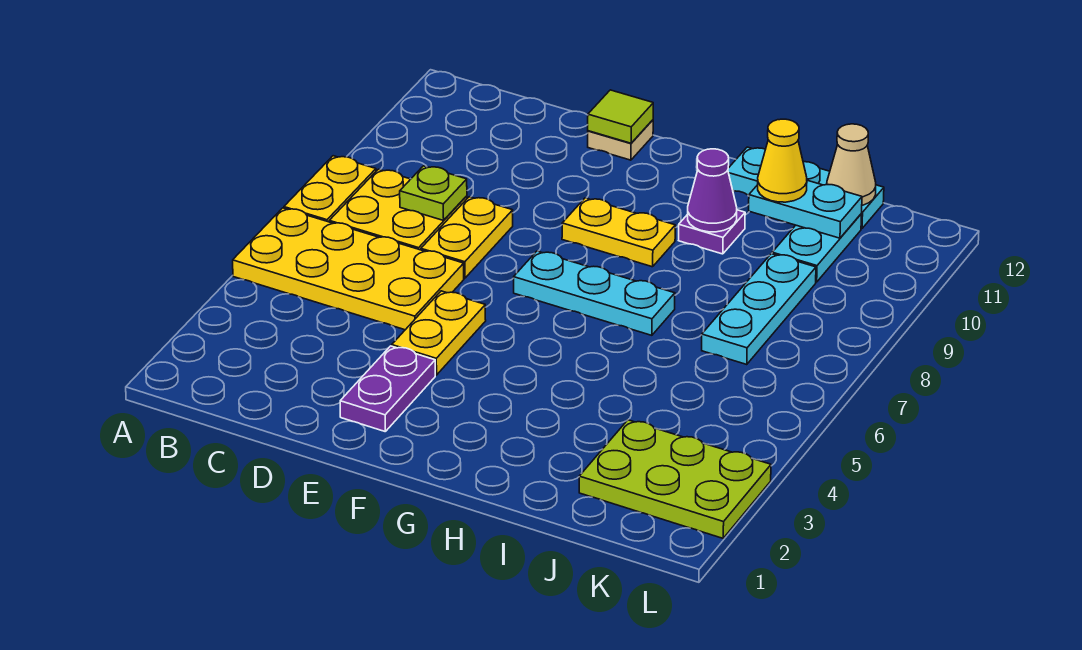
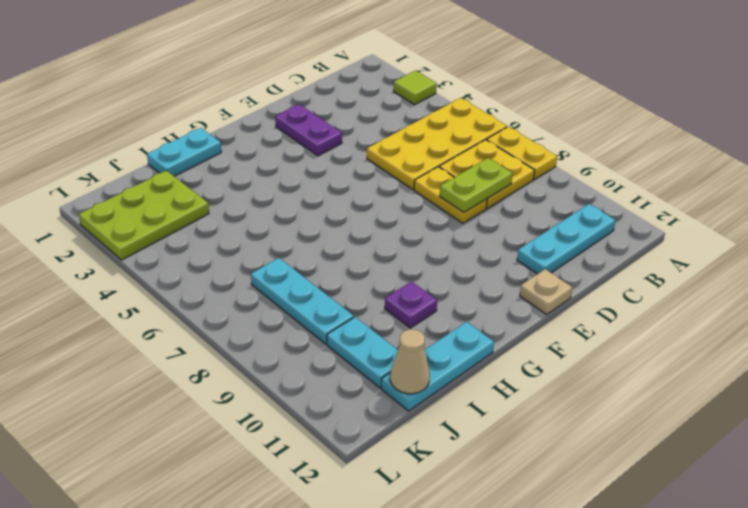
lime plate C8 level 2 -> lime plate C8:D8 level 2
yellow plate E4:E5 level 1 -> none
lime tile E12 level 2 -> lime tile A3 level 1
cyan plate F7:H7 level 1 -> cyan plate B11:D11 level 1
yellow plate F9:G9 level 1 -> none
purple cone H10 level 2 -> none
cyan plate I11:J11 level 2 -> cyan plate H1:I1 level 1
yellow cone I11 level 3 -> none

